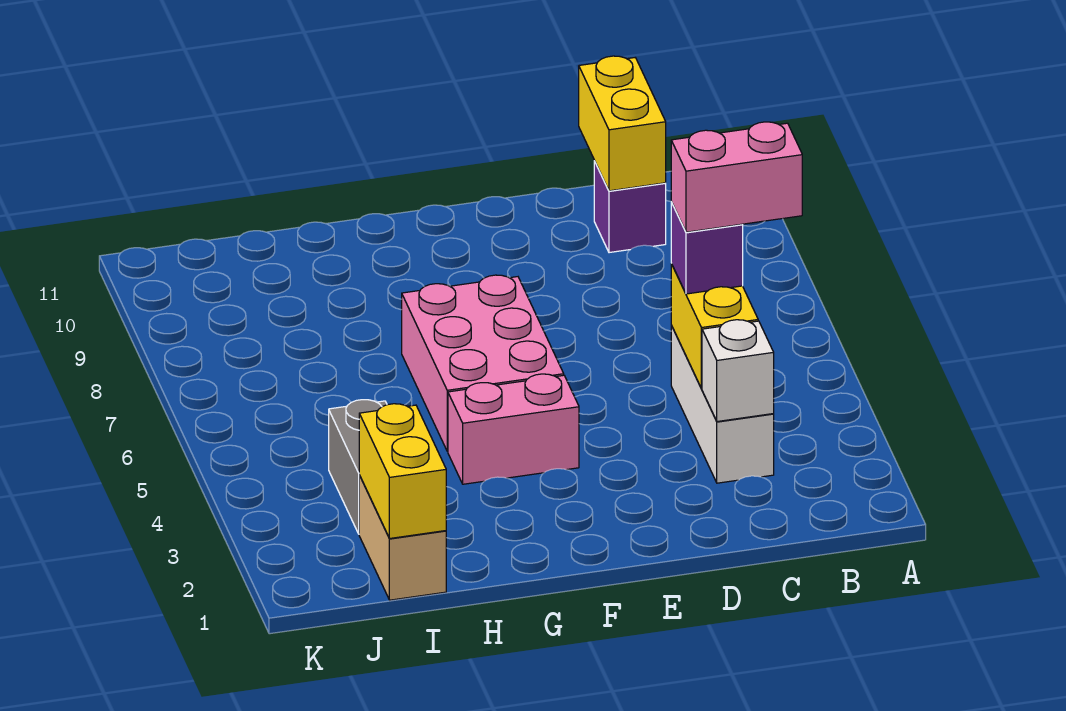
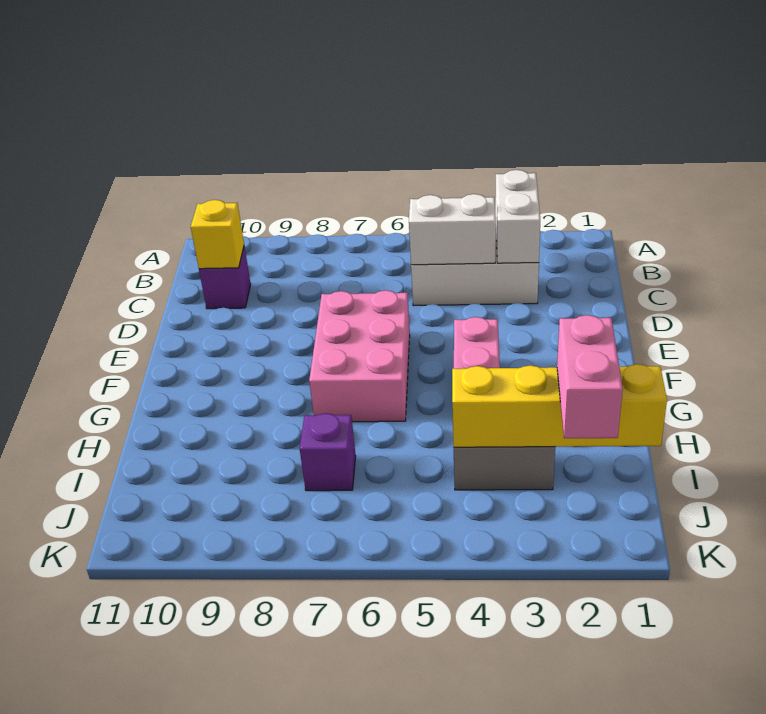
pink brick B5:C5 level 4 -> pink brick I2:J2 level 3
white brick C3 level 2 -> white brick B3:C3 level 2
yellow brick C4:C5 level 2 -> white brick C4:C5 level 2
purple brick C5 level 3 -> purple brick I7 level 1
yellow brick C10:C11 level 2 -> yellow brick C10 level 2
pink brick F5:G7 level 1 -> pink brick E6:G7 level 1
tan brick I1:I2 level 1 -> none
yellow brick I1:I2 level 2 -> yellow brick I1:I4 level 2

